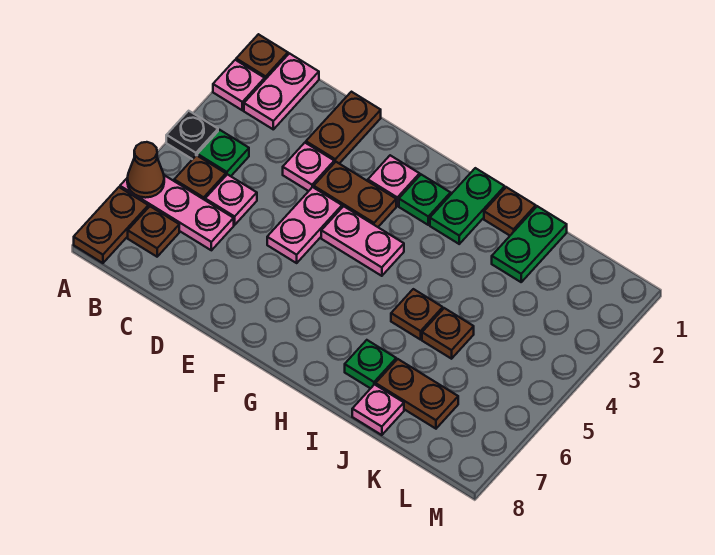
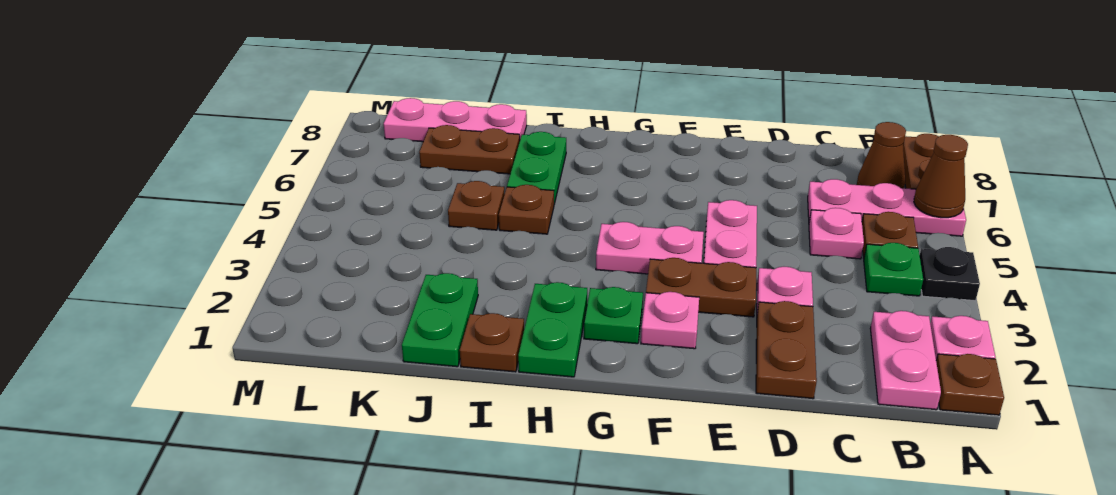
brown plate B7 level 1 -> brown cone B7 level 1
green plate I7 level 1 -> green plate I6:I7 level 1
pink plate J8 level 1 -> pink plate J8:L8 level 1

